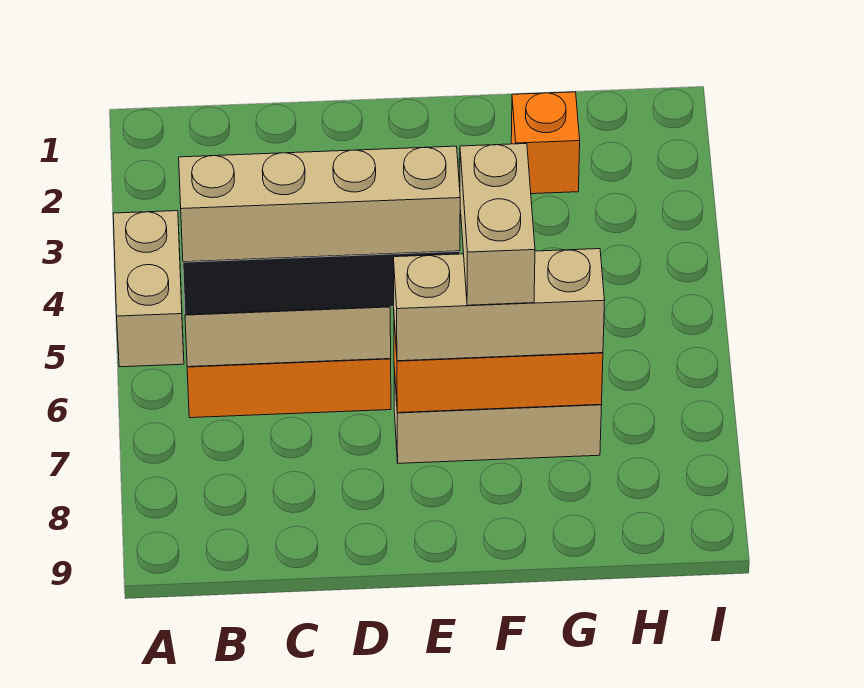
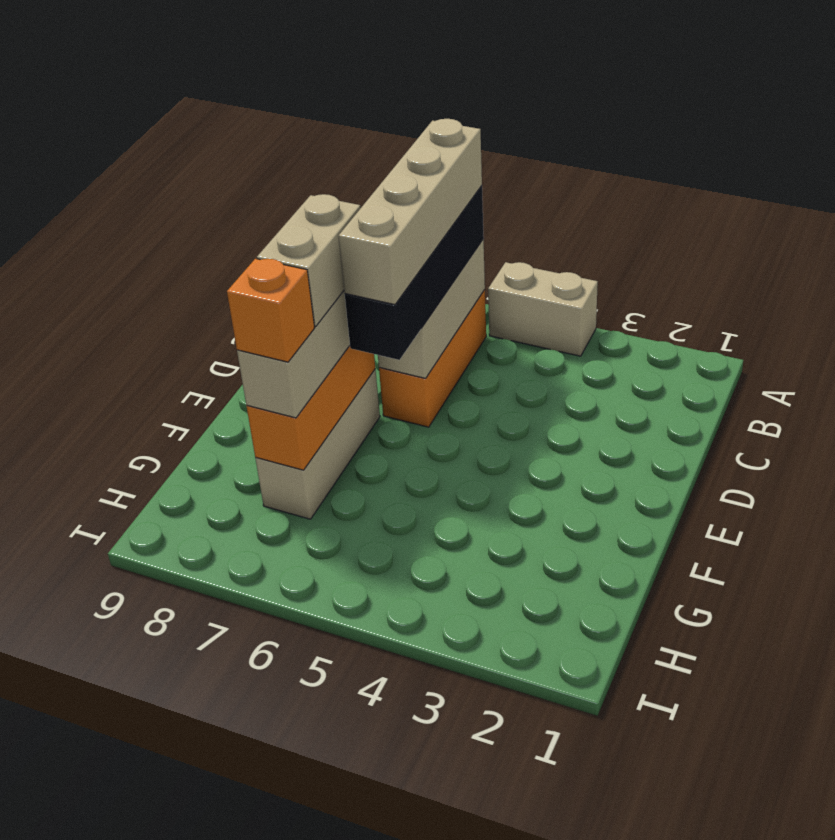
tan brick F6:F7 level 4 -> tan brick E7:F7 level 4
orange brick G2 level 1 -> orange brick G7 level 4

